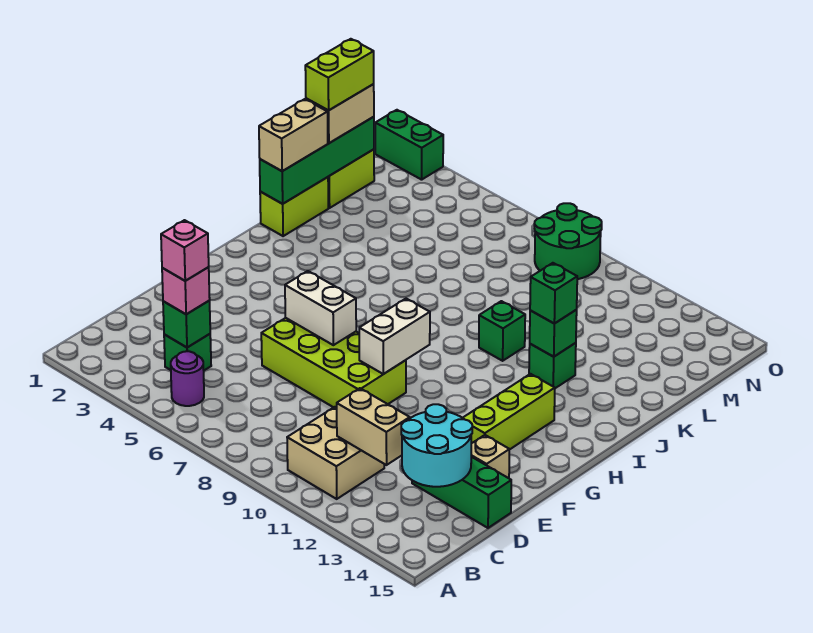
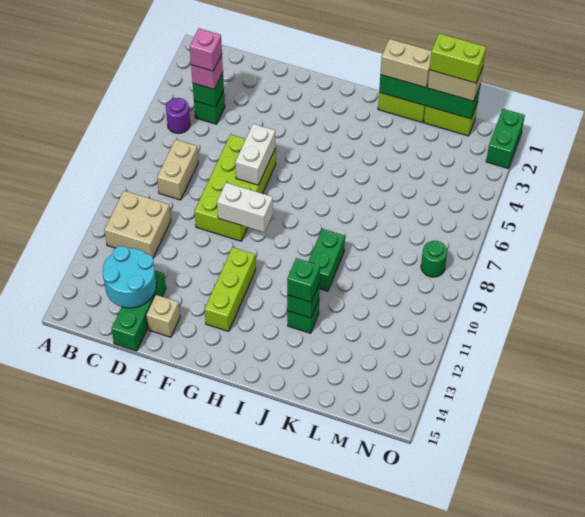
tan brick C11:C12 level 2 -> tan brick C7:C8 level 1
lime brick F13:H13 level 1 -> lime brick G11:G13 level 1
green brick J10 level 1 -> green brick J9:J10 level 1
green round brick N8:O9 level 1 -> green round brick N8 level 1

